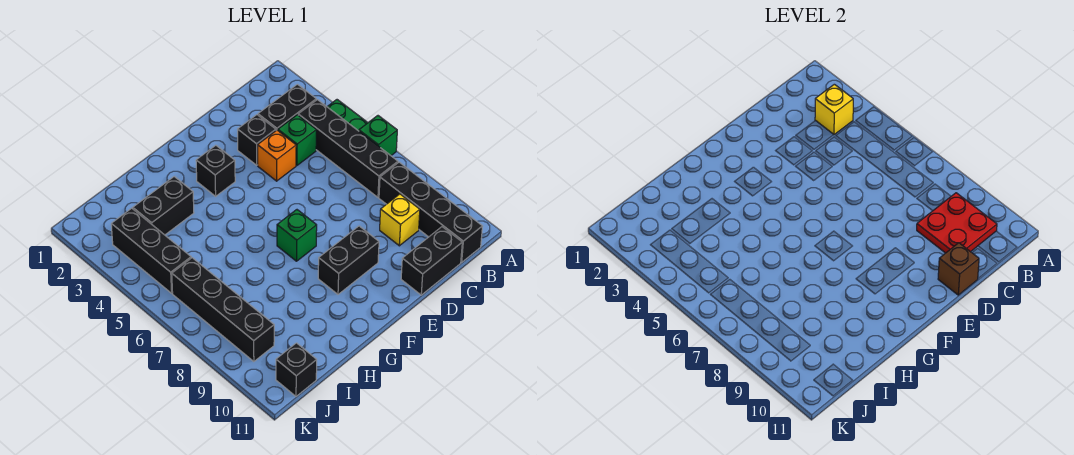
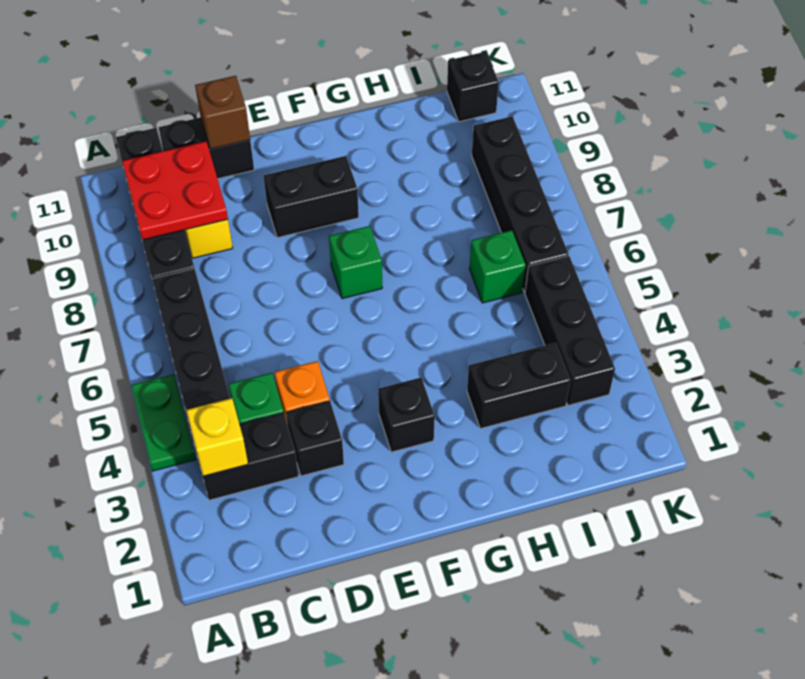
green brick A6 level 1 -> green brick I6 level 1

